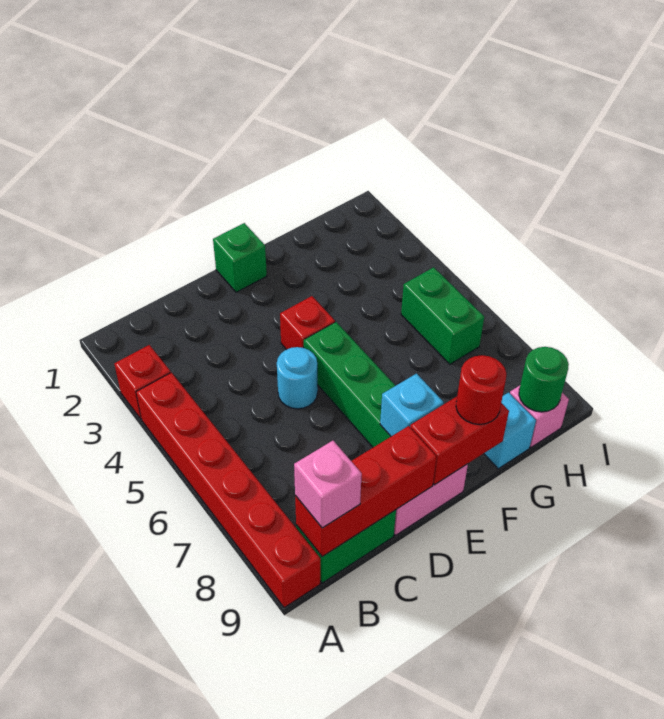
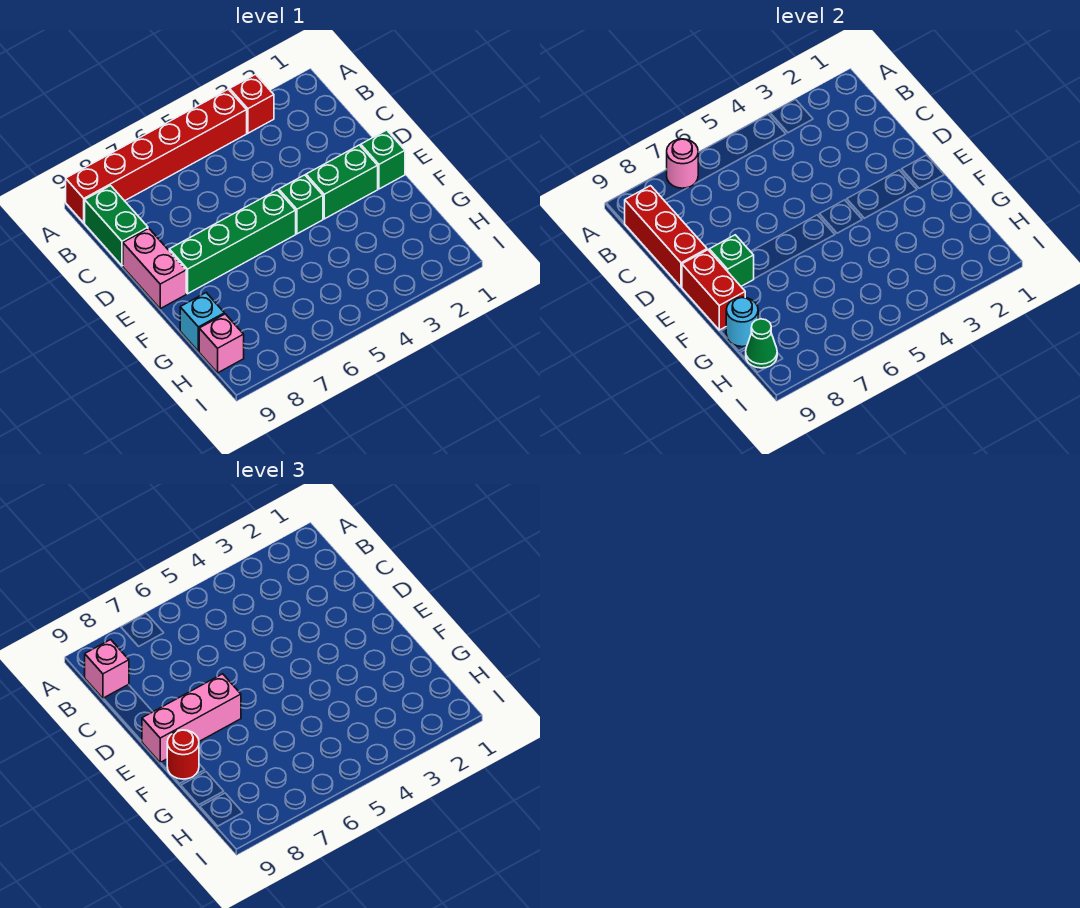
none -> pink round brick A7 level 2
cyan round brick D5 level 1 -> cyan round brick G9 level 2
red brick E4 level 1 -> green brick E4 level 1
none -> pink brick E7:E9 level 3
cyan brick E8 level 2 -> green brick E8 level 2
green brick H5:H6 level 1 -> green brick E2:E3 level 1
green round brick H9 level 2 -> green cone H9 level 2

